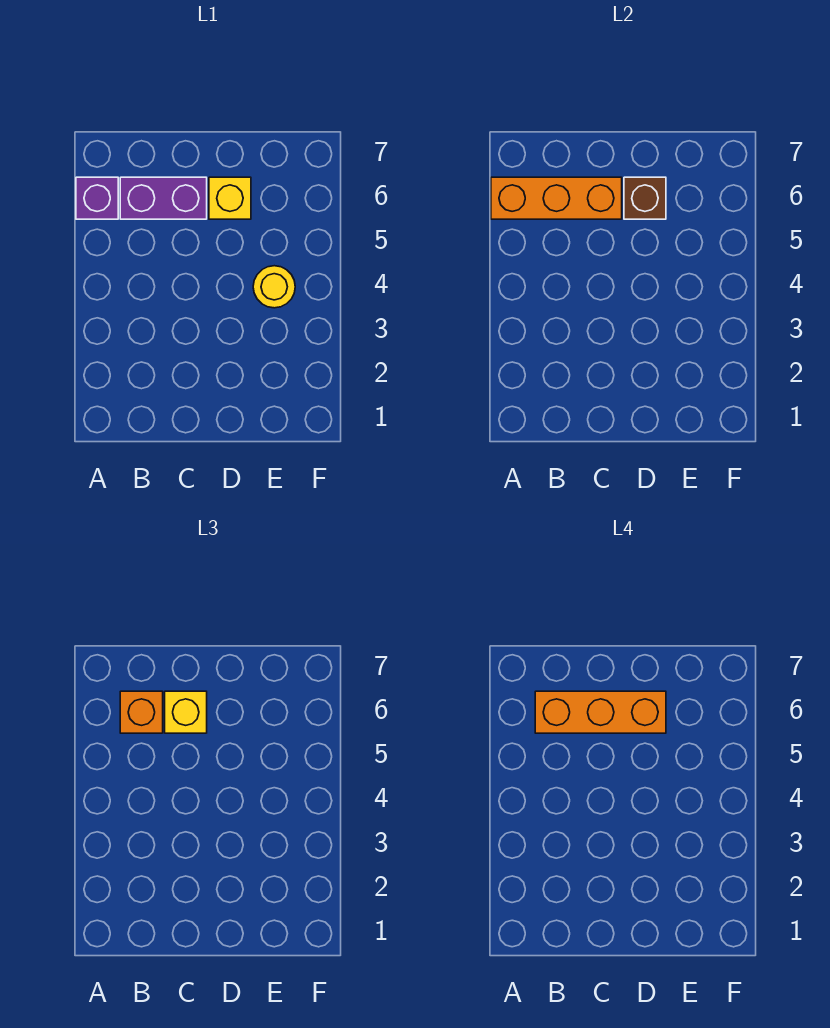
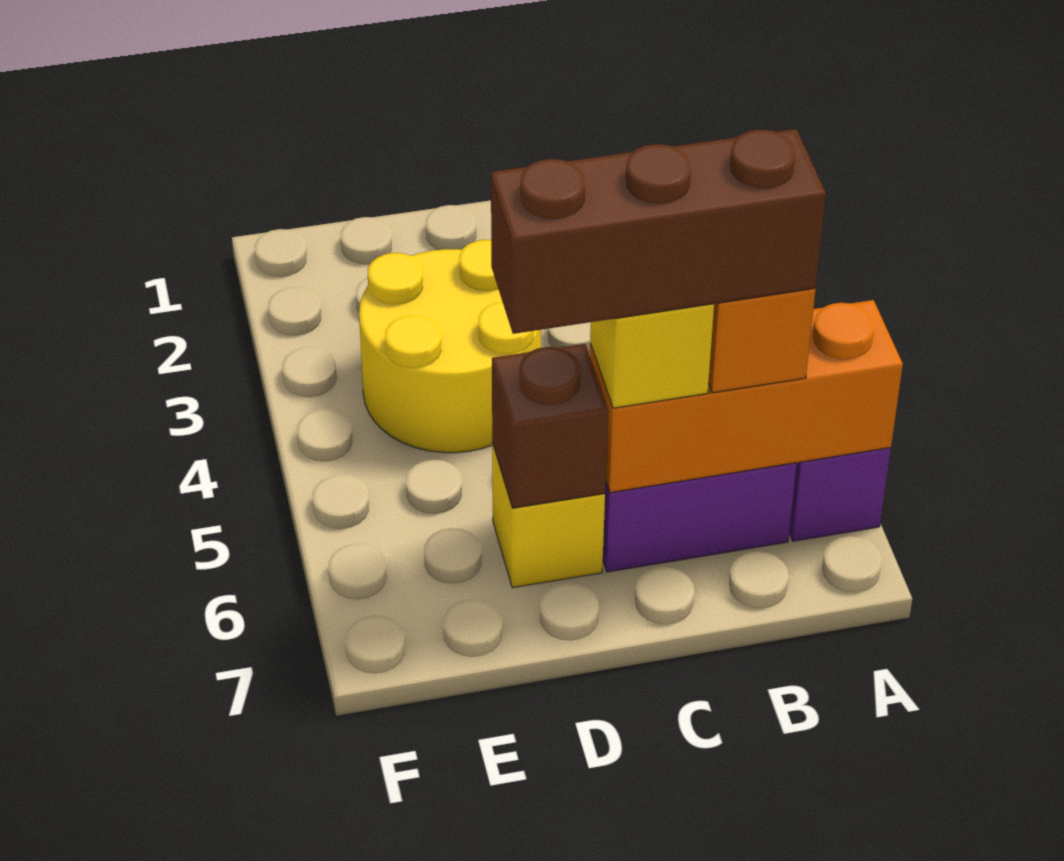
orange brick B6:D6 level 4 -> brown brick B6:D6 level 4
yellow round brick E4 level 1 -> yellow round brick D3:E4 level 1

